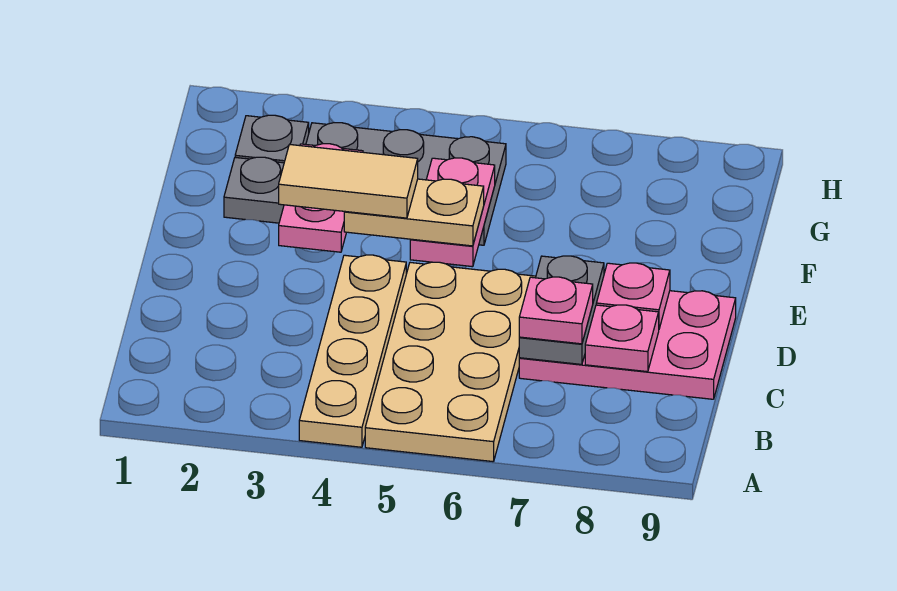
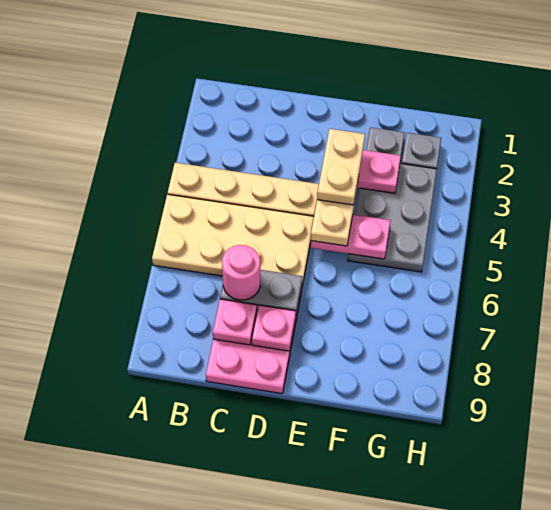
pink plate C7 level 3 -> pink round brick C7 level 3
tan tile E3:E4 level 4 -> tan plate E3:E4 level 4

